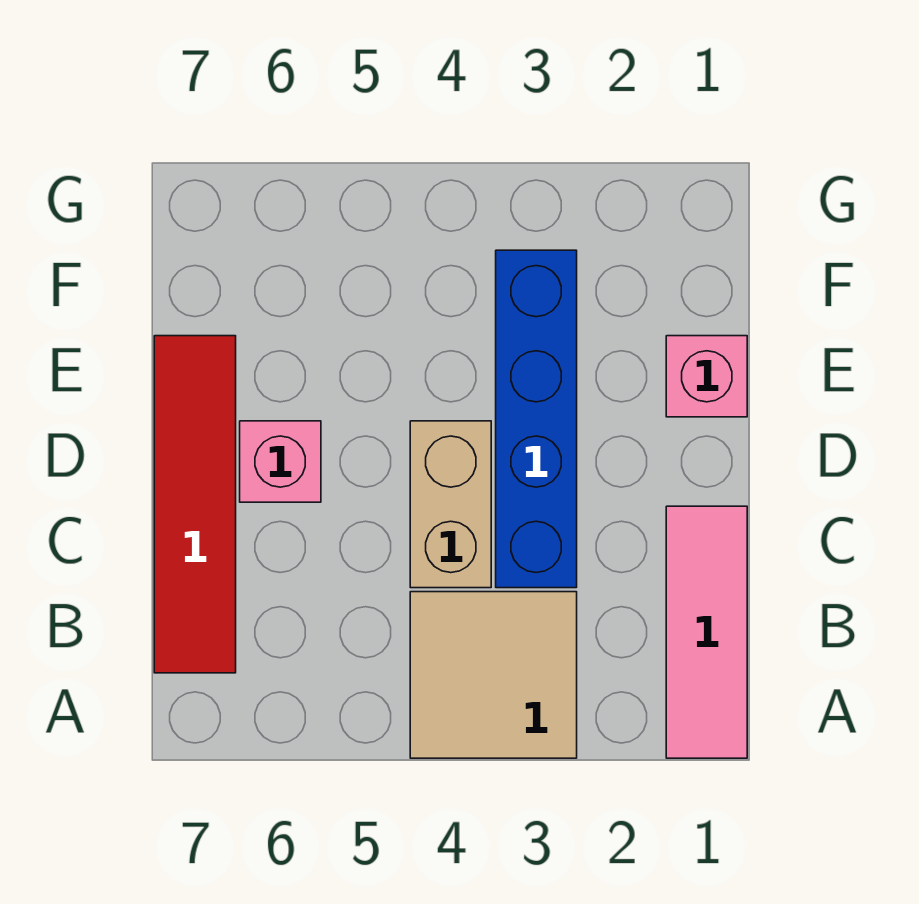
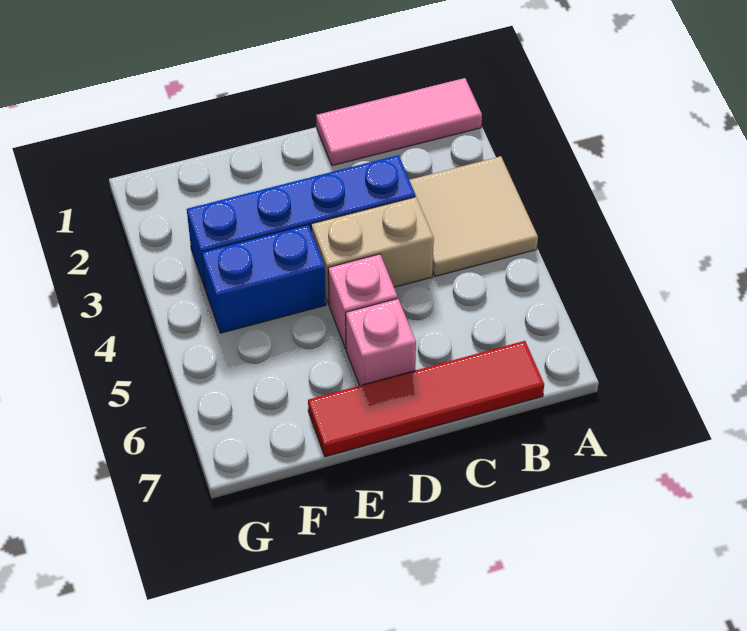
pink brick E1 level 1 -> pink brick D5 level 1
none -> blue brick E4:F4 level 1

